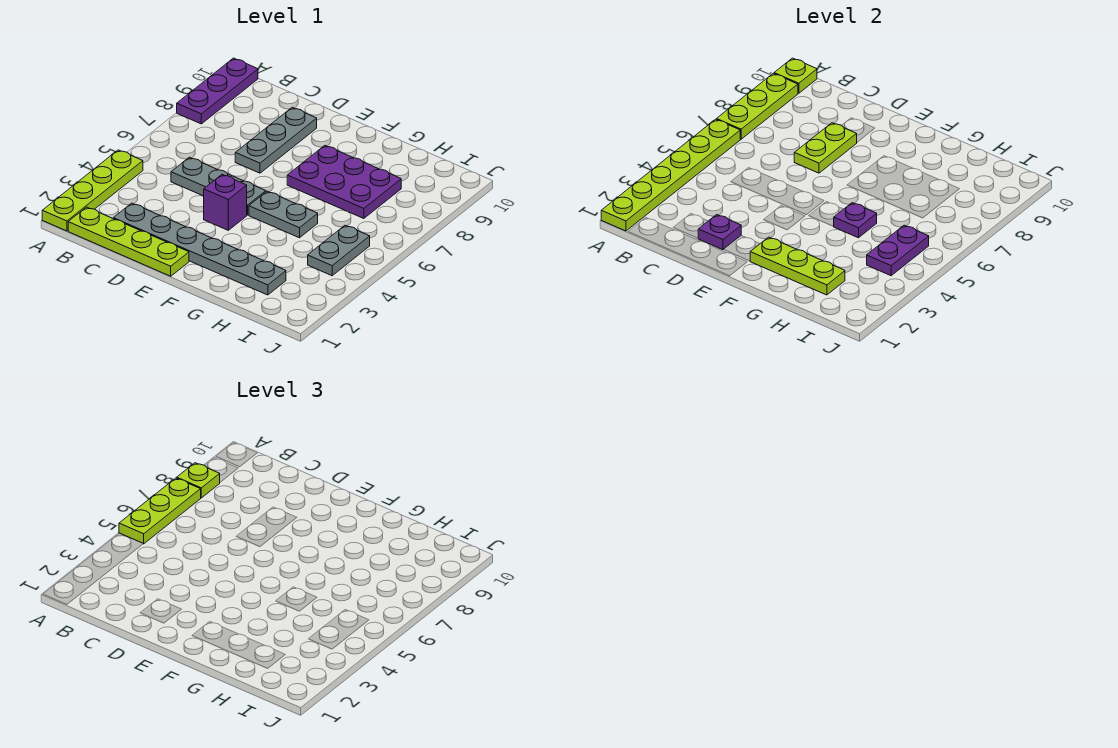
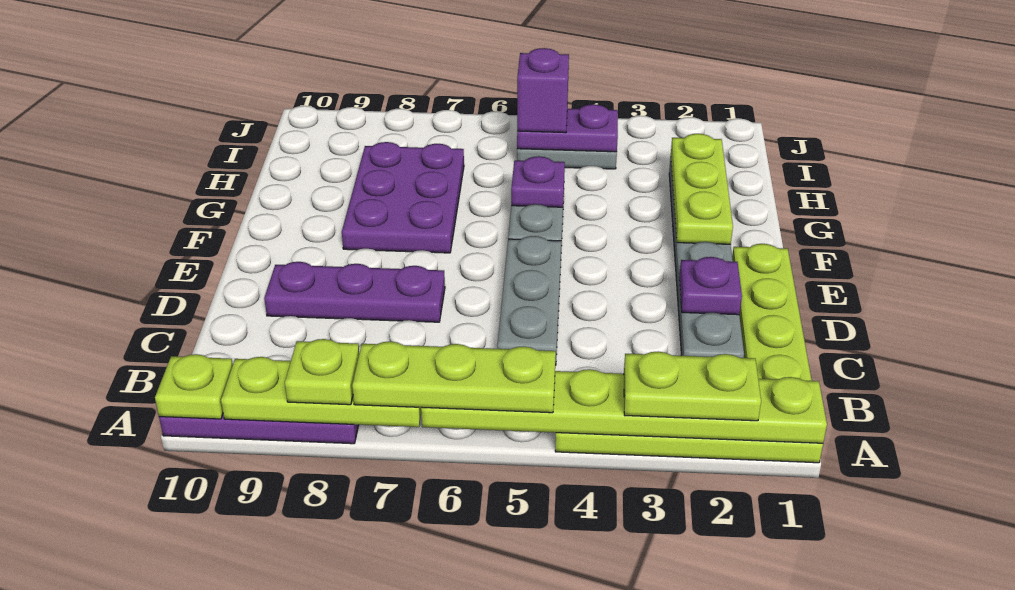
grey plate D7:D9 level 1 -> purple plate D7:D9 level 1
lime plate D7:D8 level 2 -> lime plate A2:A3 level 3
purple brick E4 level 1 -> purple brick I5 level 3

